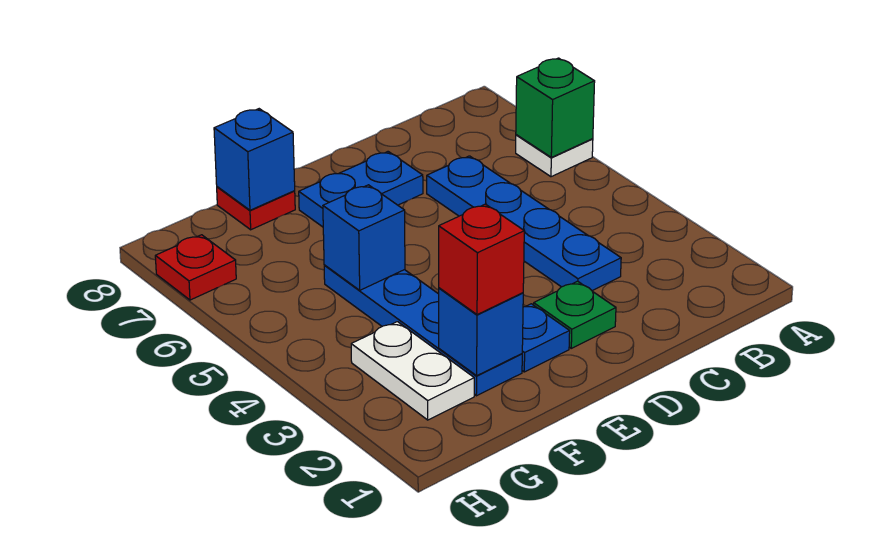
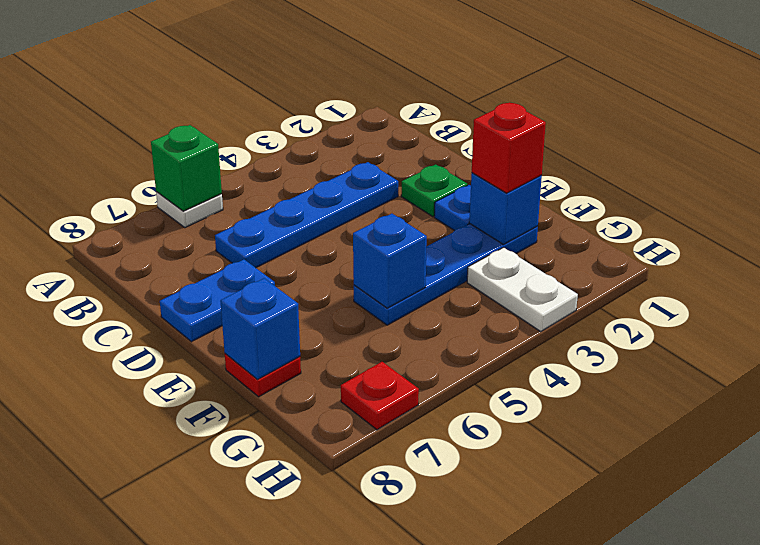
blue plate D7:E7 level 1 -> blue plate D7:D8 level 1
white plate G2:G3 level 1 -> white plate G3:H3 level 1

